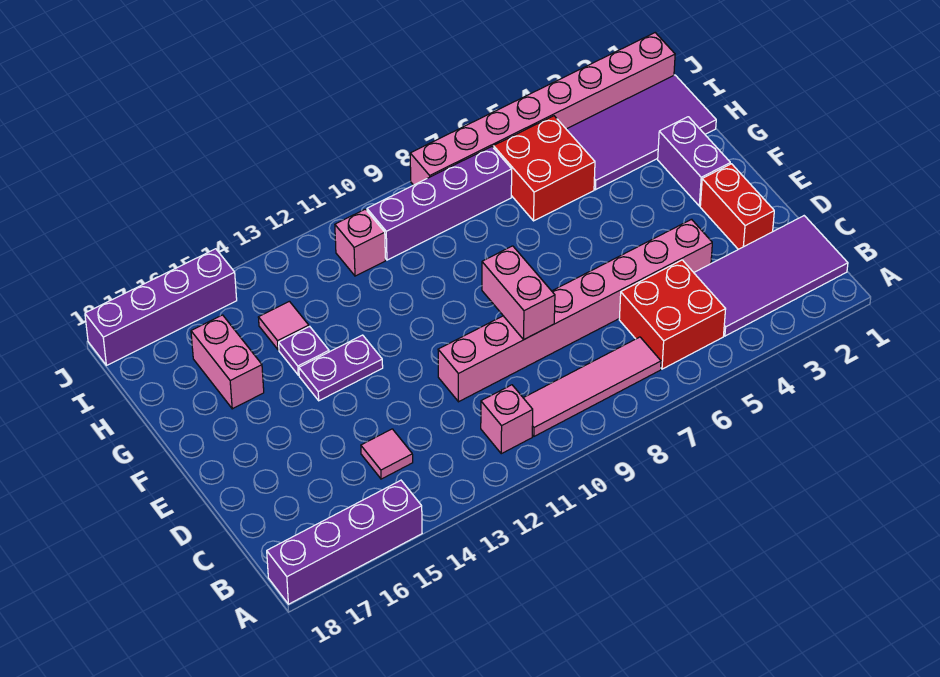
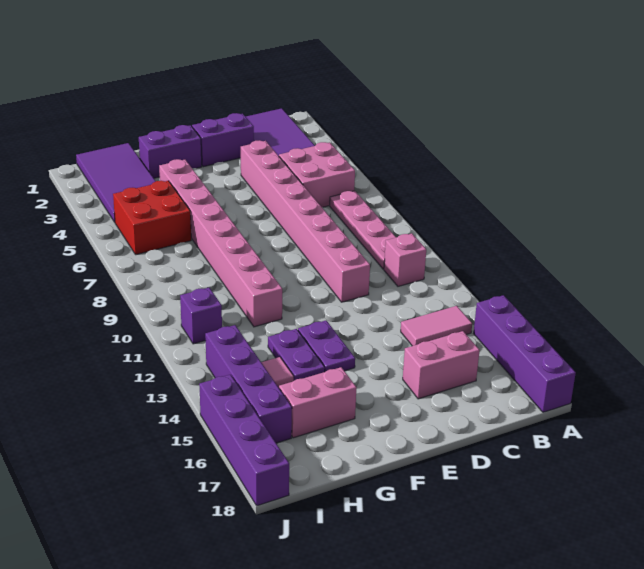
red brick B5:C6 level 1 -> pink brick B5:C6 level 1
pink tile B7:B10 level 1 -> pink plate B7:B10 level 1
pink tile C14 level 1 -> pink tile B14:C14 level 1
red brick D2:E2 level 1 -> purple brick D2:E2 level 1
pink brick D9:E9 level 2 -> pink brick C16:D16 level 1
purple plate G14 level 1 -> purple plate G13:G14 level 1
purple brick I7:I10 level 1 -> purple brick I13:I16 level 1
pink brick I11 level 1 -> purple brick I11 level 1
pink brick J1:J8 level 1 -> pink brick G4:G11 level 1

